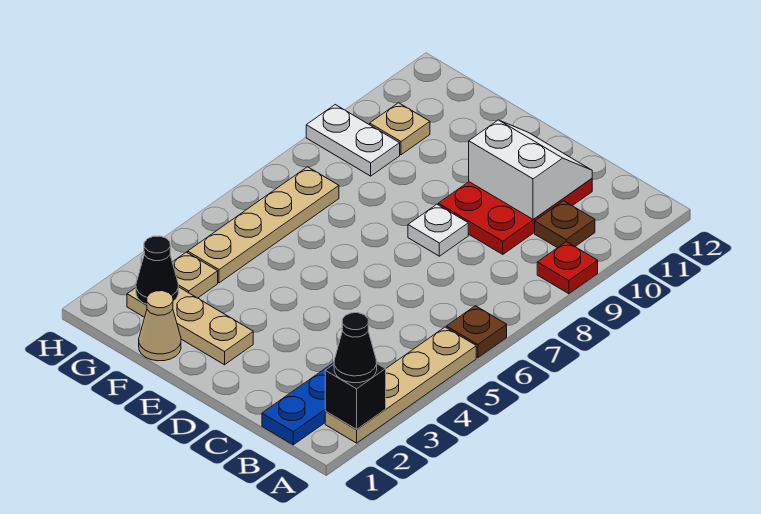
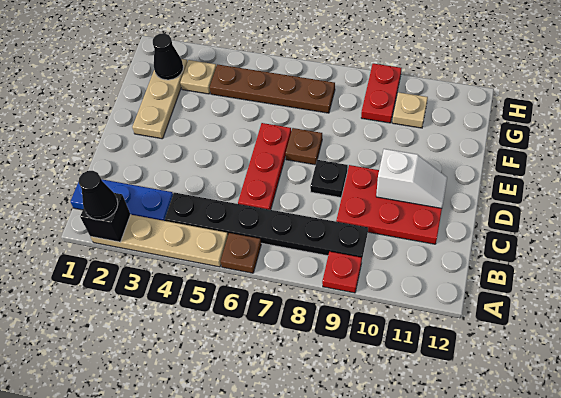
none -> black plate B4:B9 level 1
brown plate B10 level 1 -> brown plate E7 level 1
none -> red plate C6:E6 level 1
white slope C10:D11 level 2 top 10 -> white slope D10:D11 level 2 top 10
white plate D8 level 1 -> black plate D8 level 1
tan cone F1 level 1 -> none
tan plate G4:G7 level 1 -> brown plate G4:G7 level 1
white plate G9:H9 level 1 -> red plate G9:H9 level 1

